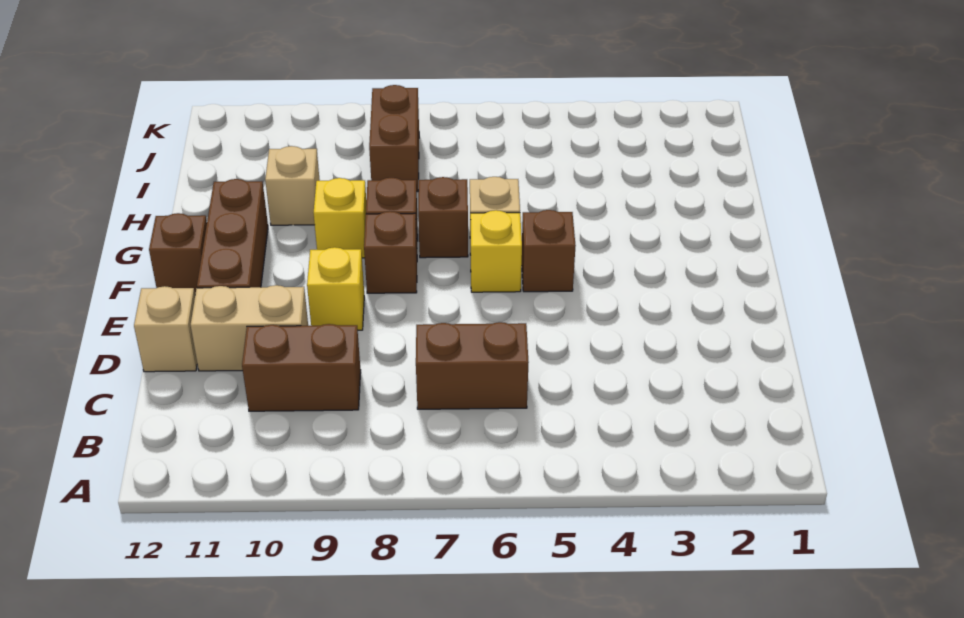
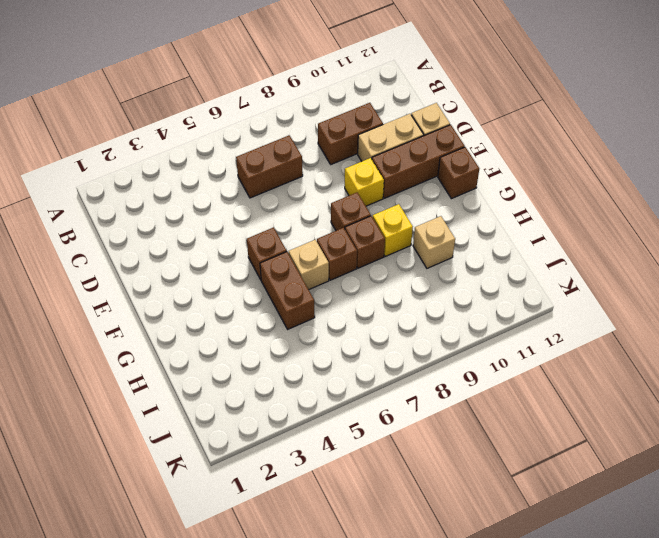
brown brick E11:G11 level 1 -> brown brick E10:E12 level 1
yellow brick F6 level 1 -> none
brown brick I8:J8 level 1 -> brown brick G5:H5 level 1

